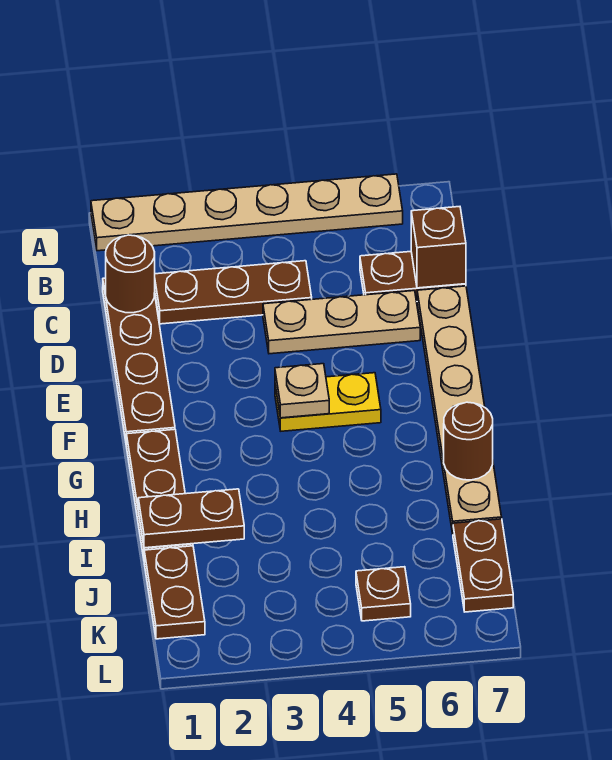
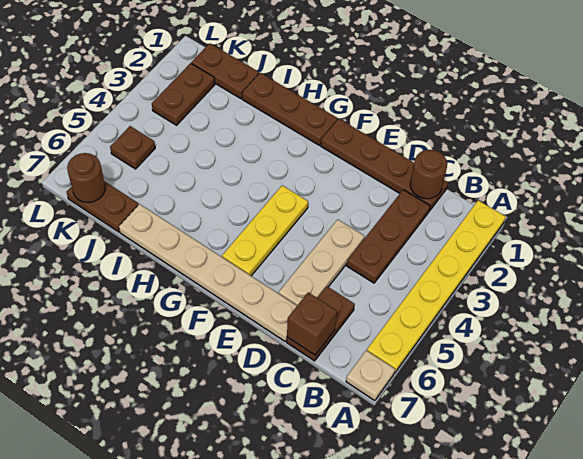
tan plate A1:A6 level 1 -> yellow plate A1:A6 level 1
yellow plate F4:F5 level 1 -> yellow plate F4:F6 level 1
tan plate F4 level 2 -> tan plate A7 level 1
brown round brick H7 level 2 -> brown round brick K7 level 2
brown plate I1:I2 level 2 -> brown plate K2:K3 level 1

